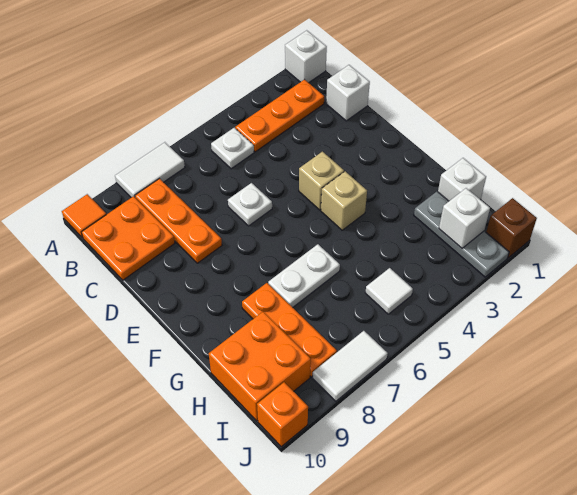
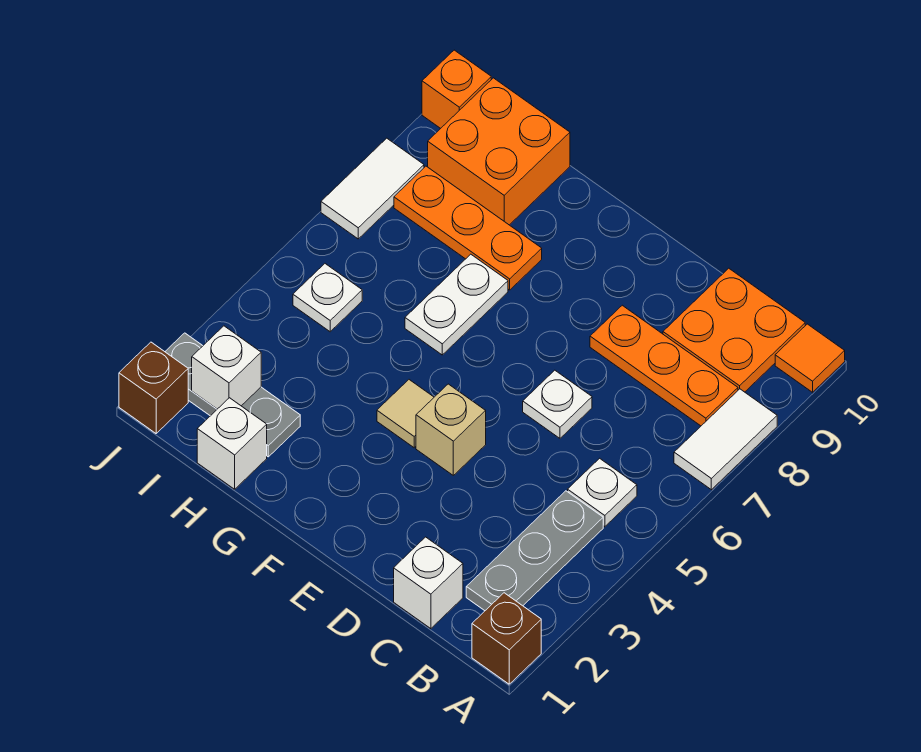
white brick A1 level 1 -> brown brick A1 level 1
orange plate B2:B4 level 1 -> grey plate B2:B4 level 1
tan brick F4 level 1 -> tan tile F4 level 1
white tile I5 level 1 -> white plate I5 level 1

